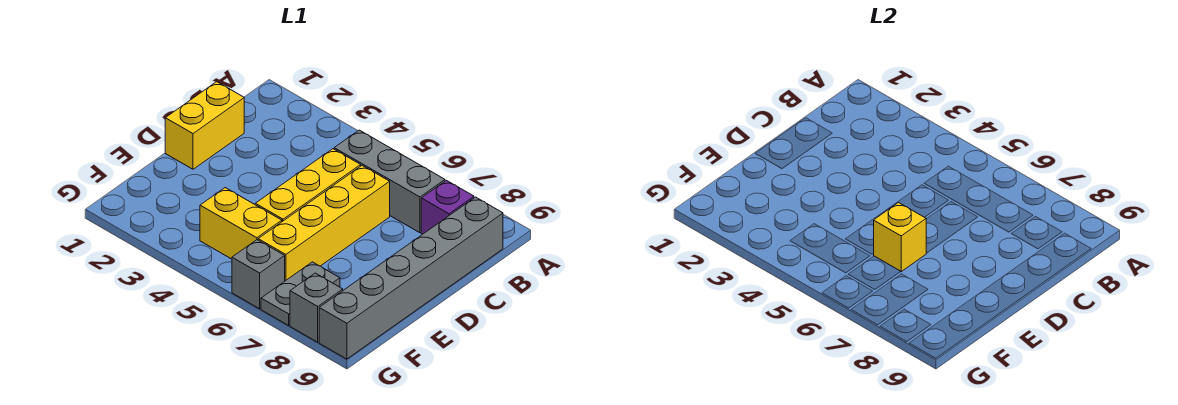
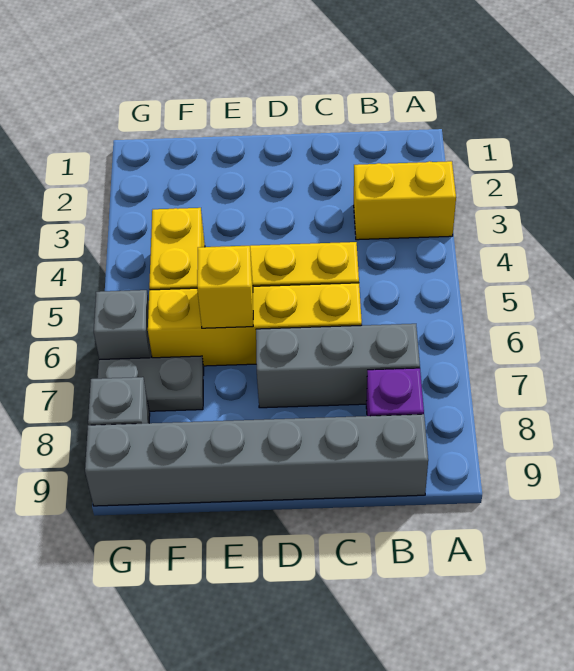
grey brick B5:B7 level 1 -> grey brick B7:D7 level 1
yellow brick C1:D1 level 1 -> yellow brick A3:B3 level 1

